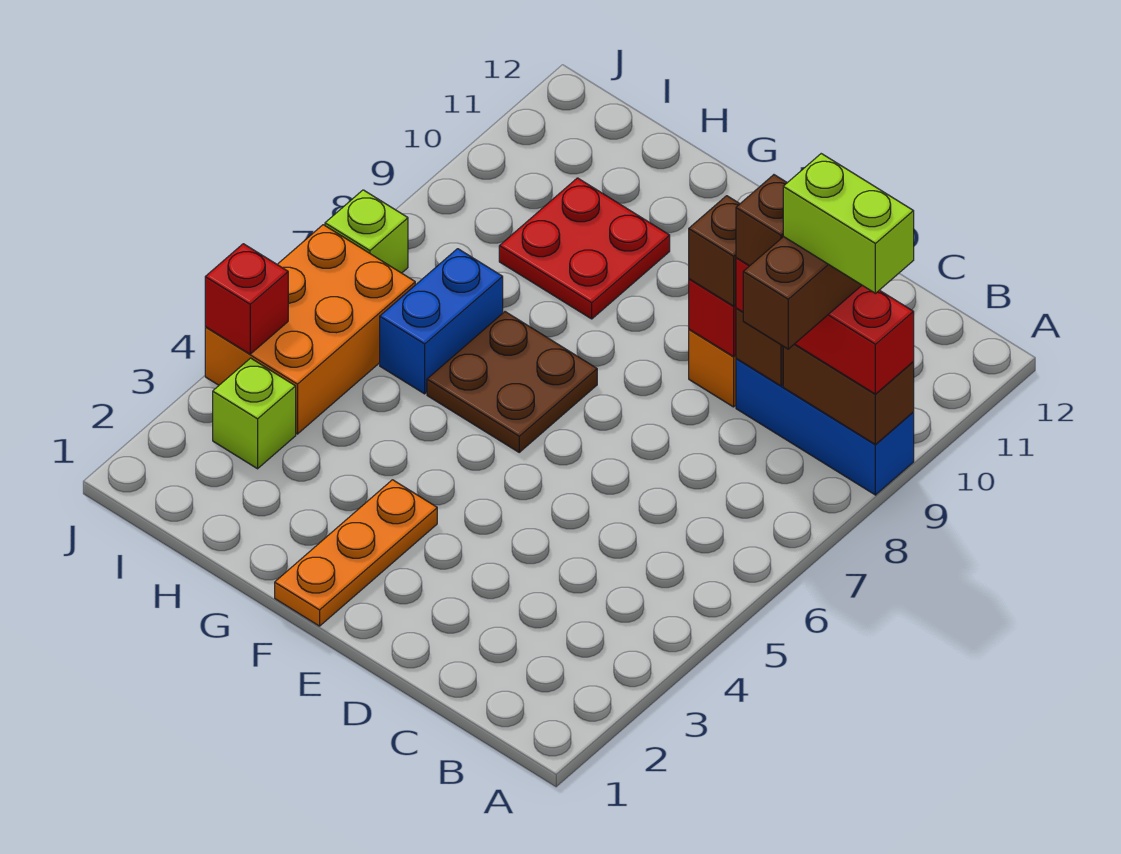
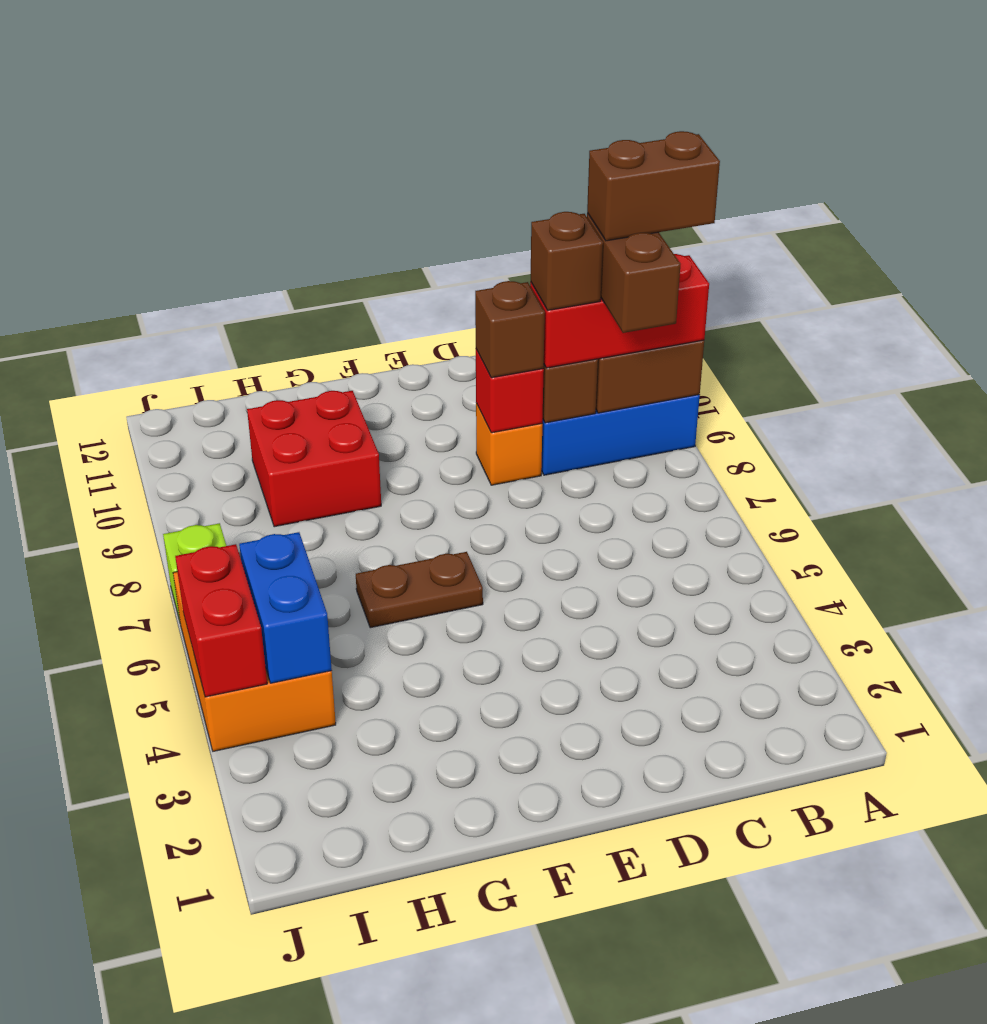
lime brick A9:B9 level 5 -> brown brick A9:B9 level 5
orange plate F1:F3 level 1 -> none
brown plate F6:G7 level 1 -> brown plate F6:G6 level 1
red plate G9:H10 level 1 -> red brick G9:H10 level 1
blue brick H6:H7 level 1 -> blue brick I4:I5 level 2
lime brick I3 level 1 -> none
red brick J4 level 2 -> red brick J4:J5 level 2

